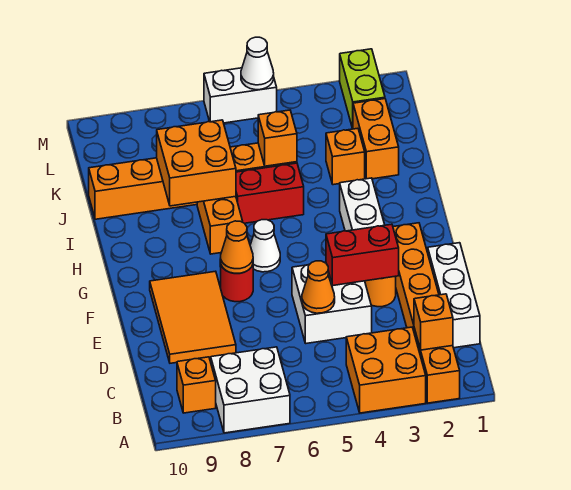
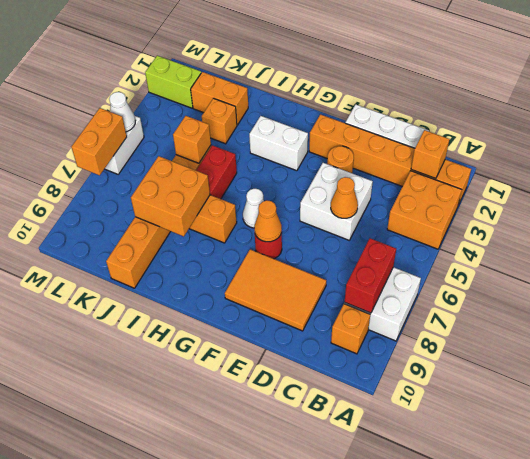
red brick E3:E4 level 2 -> red brick B7:B8 level 2
none -> orange brick M6:M7 level 2

